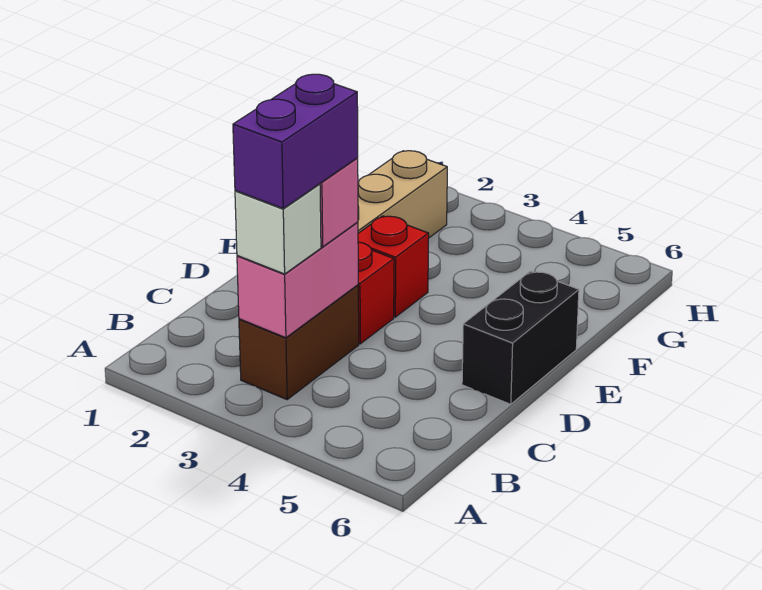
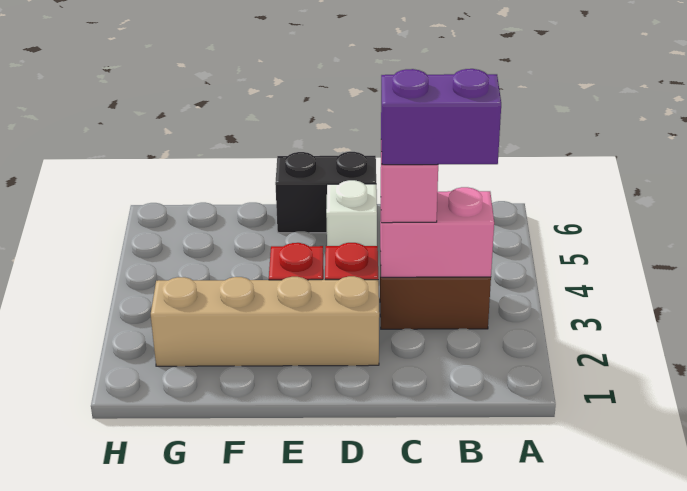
white brick B3 level 3 -> white brick D5 level 1

